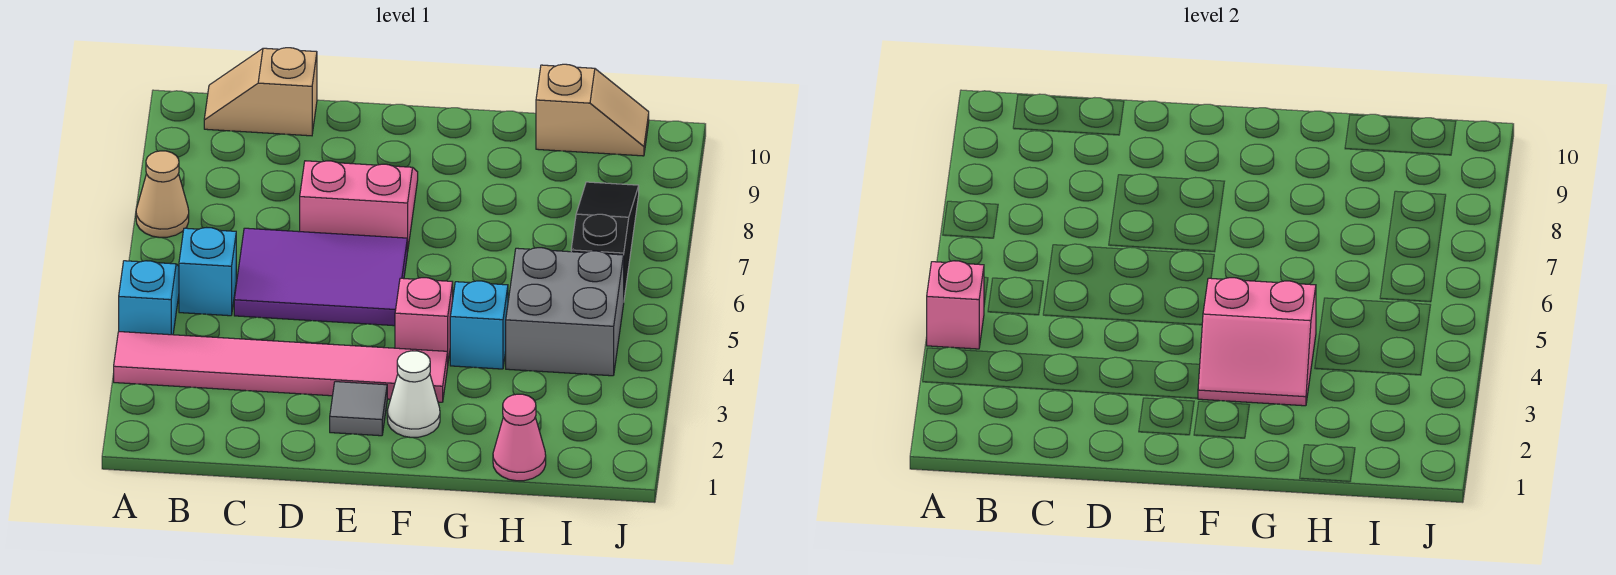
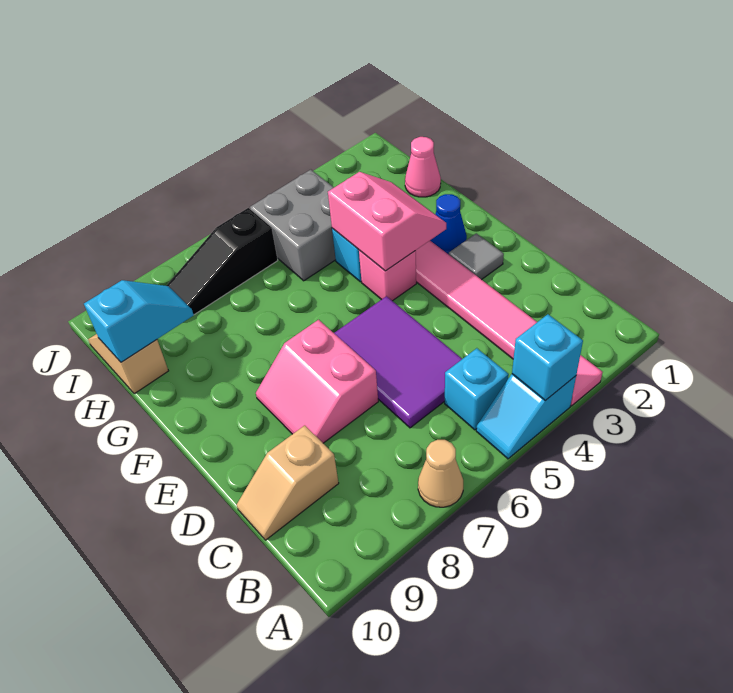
pink brick A4 level 2 -> cyan brick A4 level 2
tan slope B10:C10 level 1 top C -> tan slope C9:C10 level 1 top 9
white cone F2 level 1 -> blue cone F2 level 1
none -> cyan slope H9:H10 level 2 top 10

